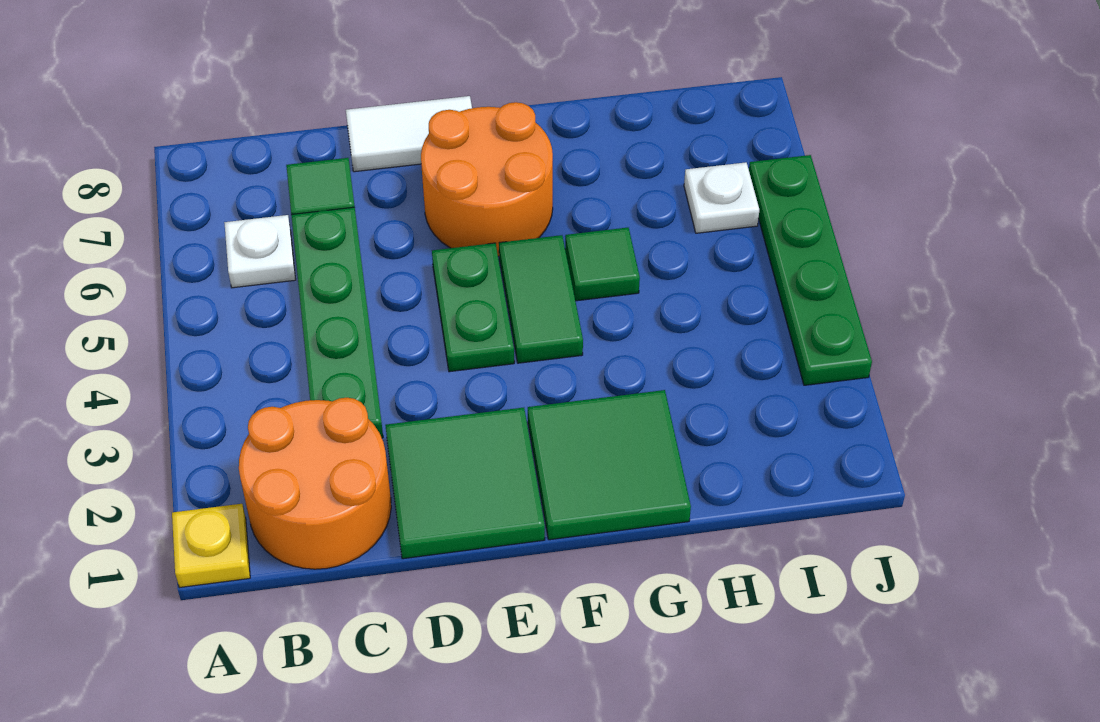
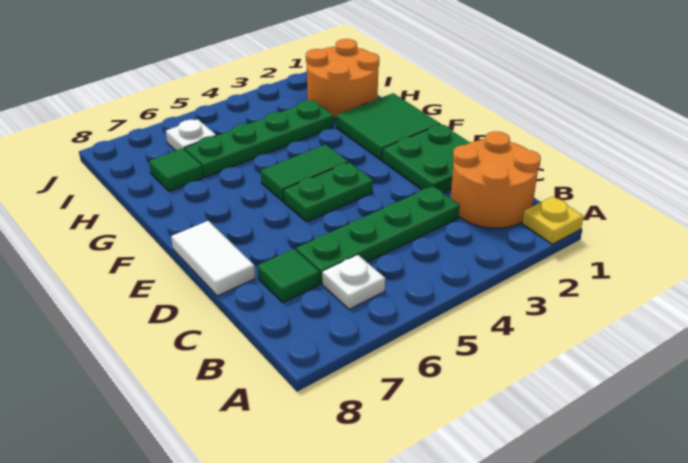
green tile D1:E2 level 1 -> green plate D1:E2 level 1
orange round brick E6:F7 level 1 -> orange round brick H1:I2 level 1
green tile G5 level 1 -> green tile H7 level 1
green plate J3:J6 level 1 -> green plate H3:H6 level 1

